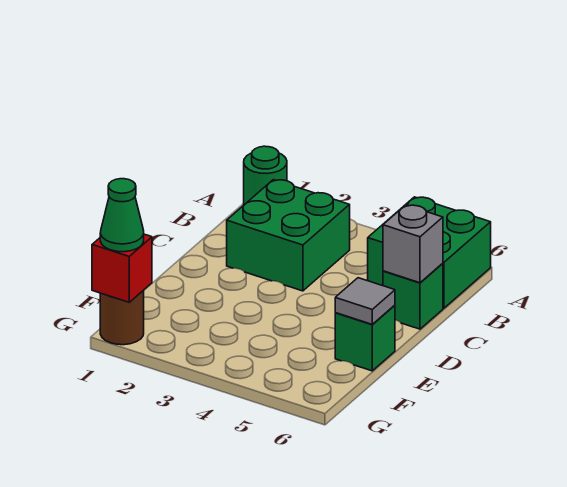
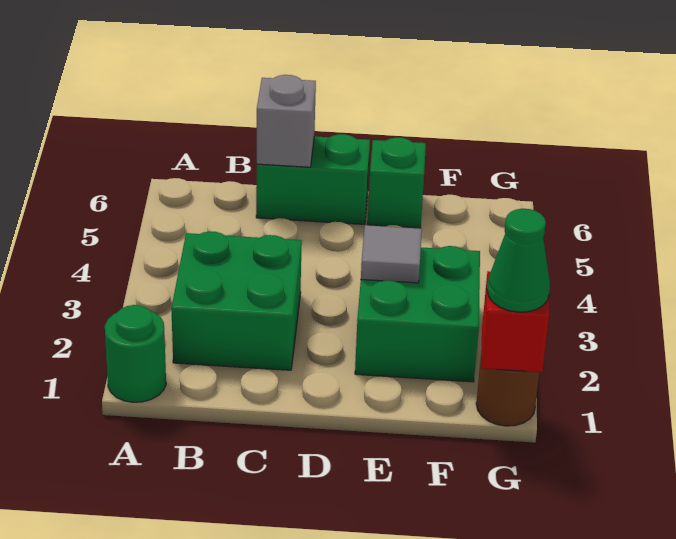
green brick A5:B6 level 1 -> green brick E2:F3 level 1
green brick C6 level 1 -> green brick C6:D6 level 1
grey tile E6 level 2 -> grey tile E3 level 2

